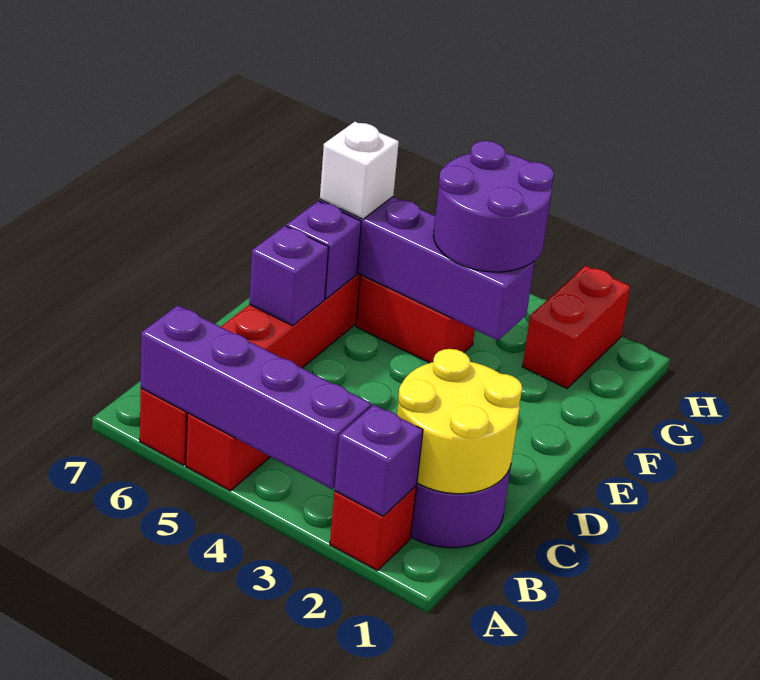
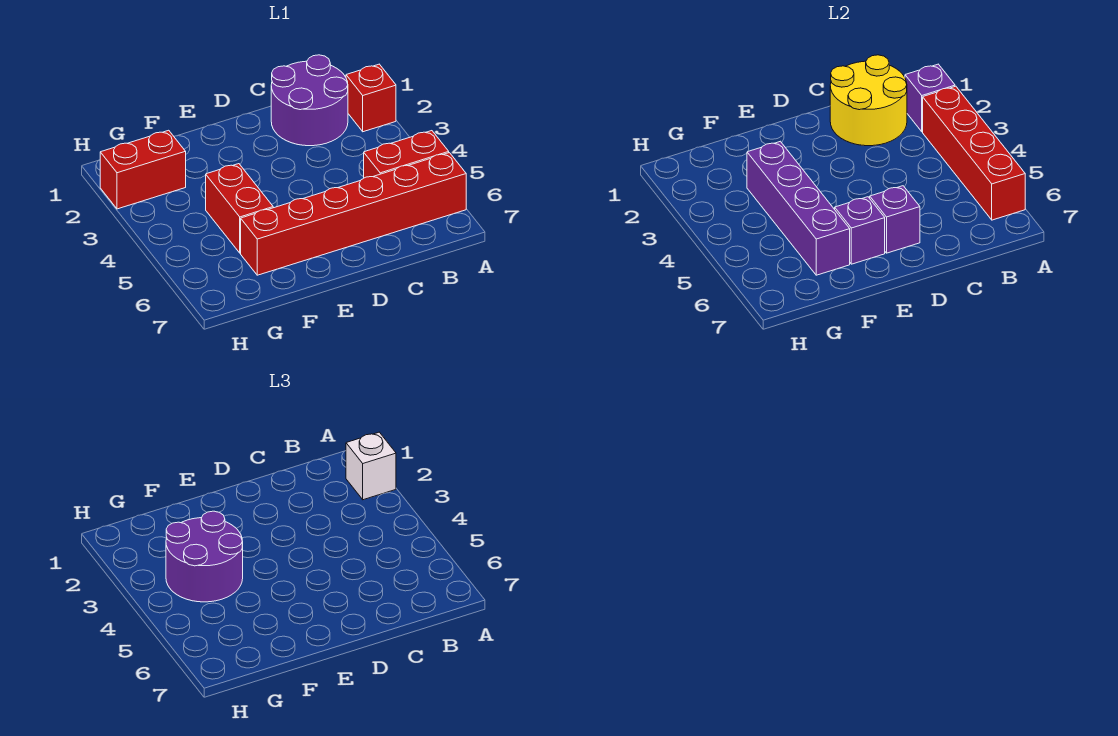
purple brick A3:A6 level 2 -> red brick A3:A6 level 2
white brick F6 level 3 -> white brick A2 level 3

